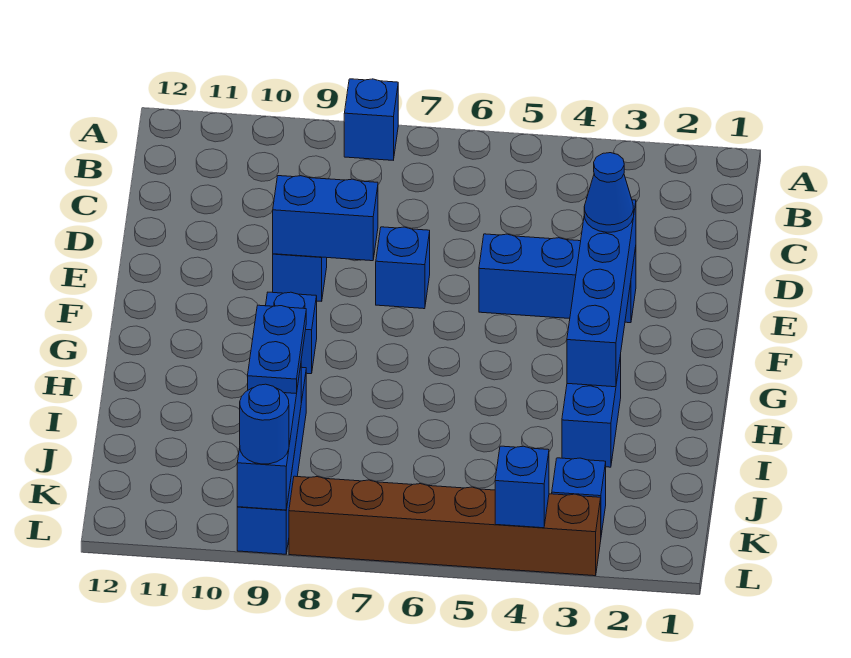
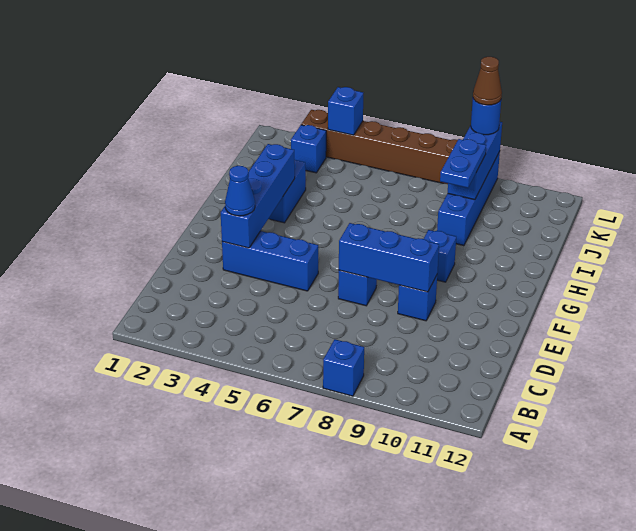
blue brick E8:E9 level 2 -> blue brick E7:E9 level 2
none -> brown cone L9 level 4

